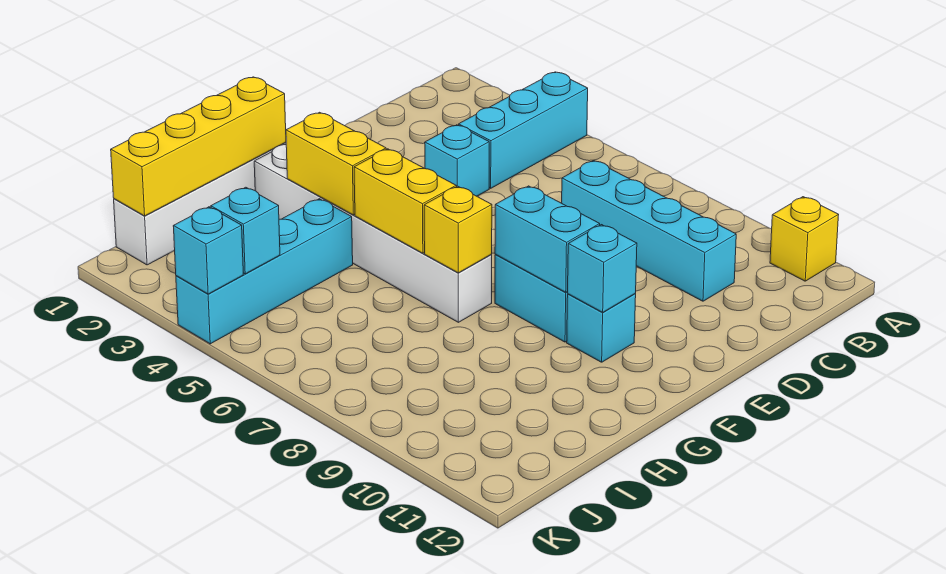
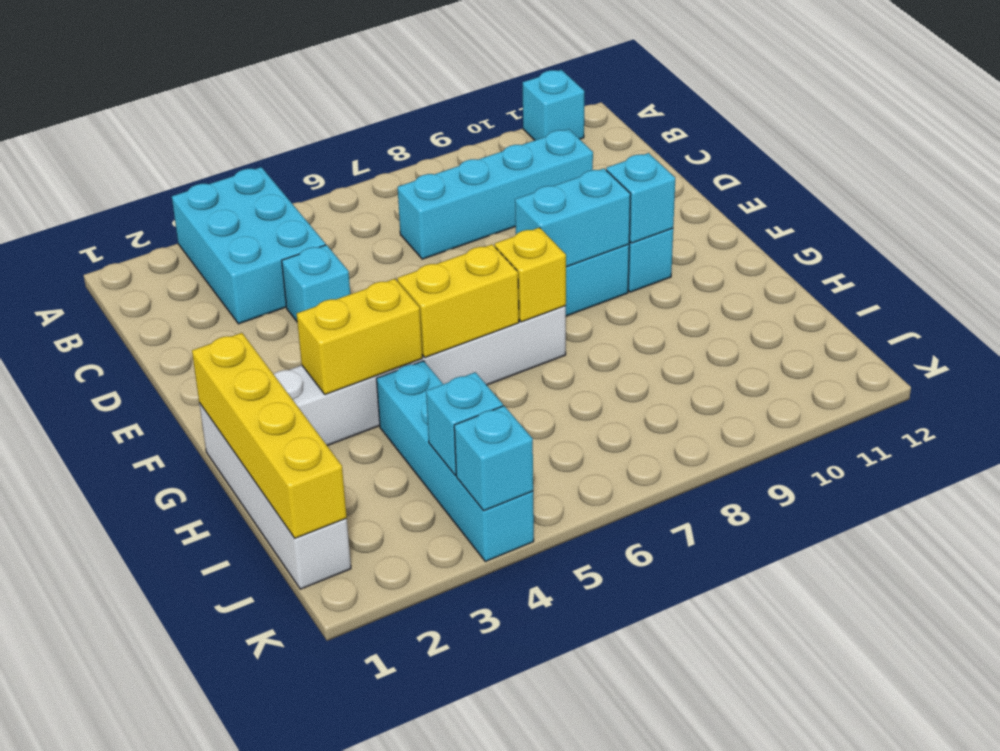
cyan brick A4:C4 level 1 -> cyan brick A3:C4 level 1
yellow brick A11 level 1 -> cyan brick A11 level 1

